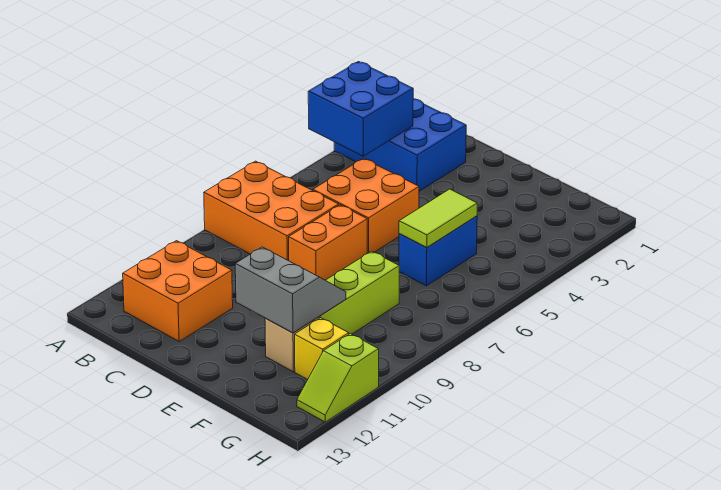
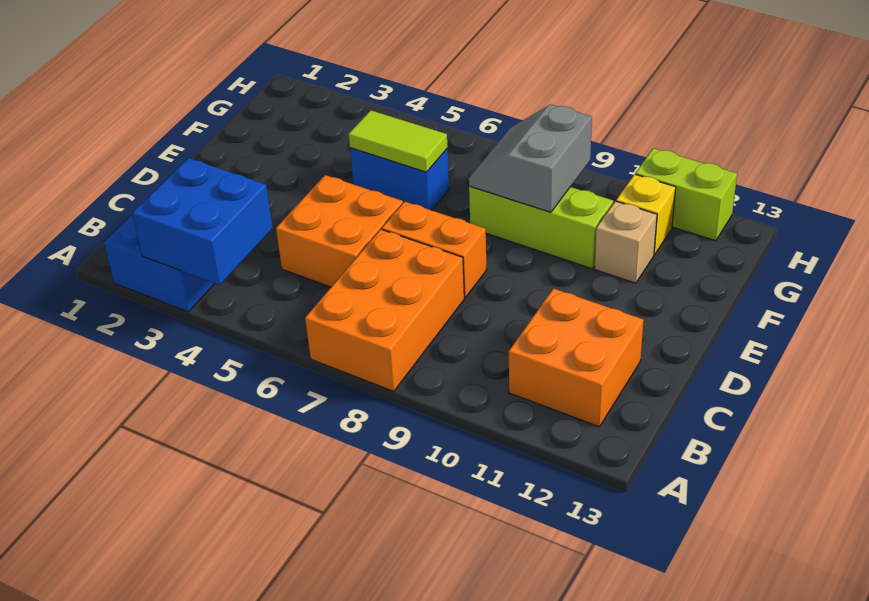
grey slope E10:F11 level 2 top 11 -> grey slope F8:G9 level 2 top 9
lime slope H11:H12 level 1 top 11 -> lime brick H11:H12 level 1

